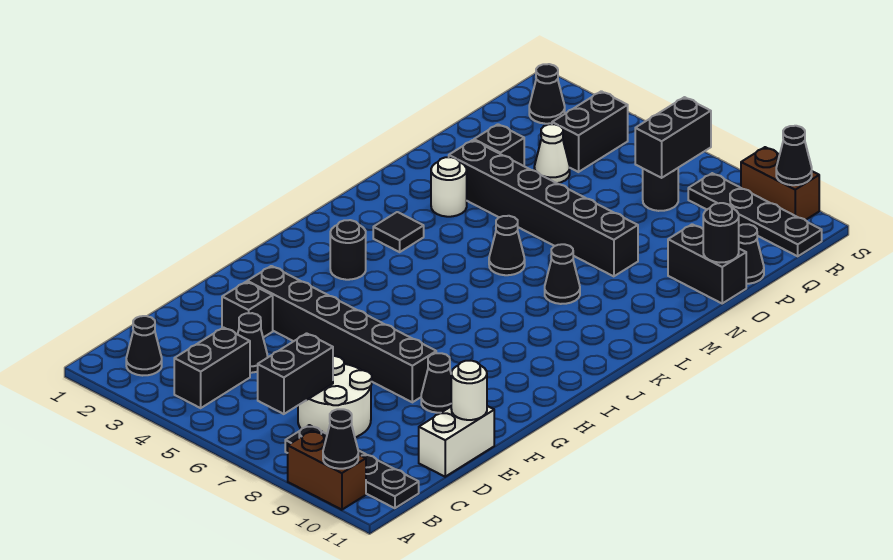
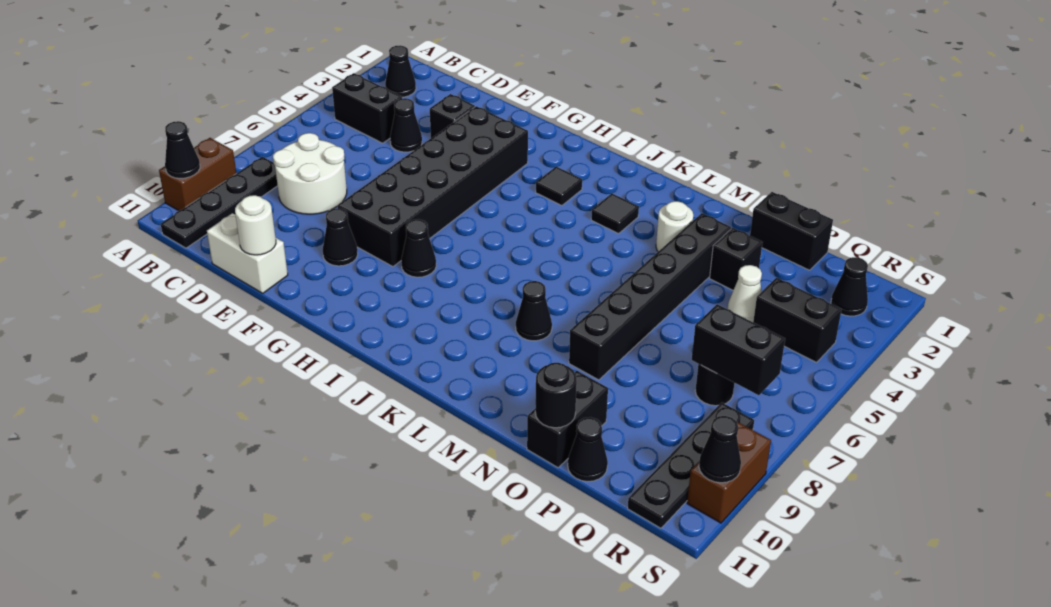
black brick B7:C7 level 2 -> black brick O1:P1 level 1
black brick F3:F8 level 1 -> black brick F3:G8 level 1
black round brick I3 level 1 -> black tile I3 level 1
black cone L6 level 1 -> black cone H8 level 1

